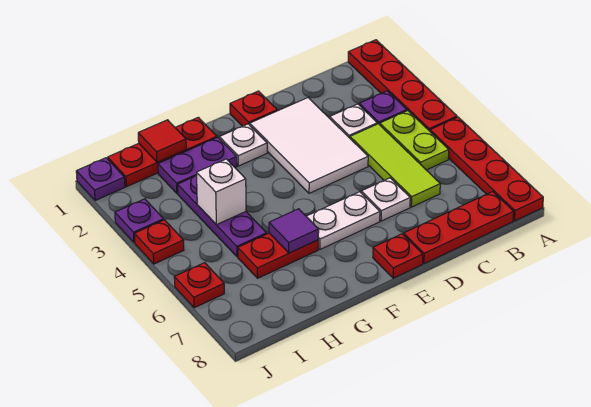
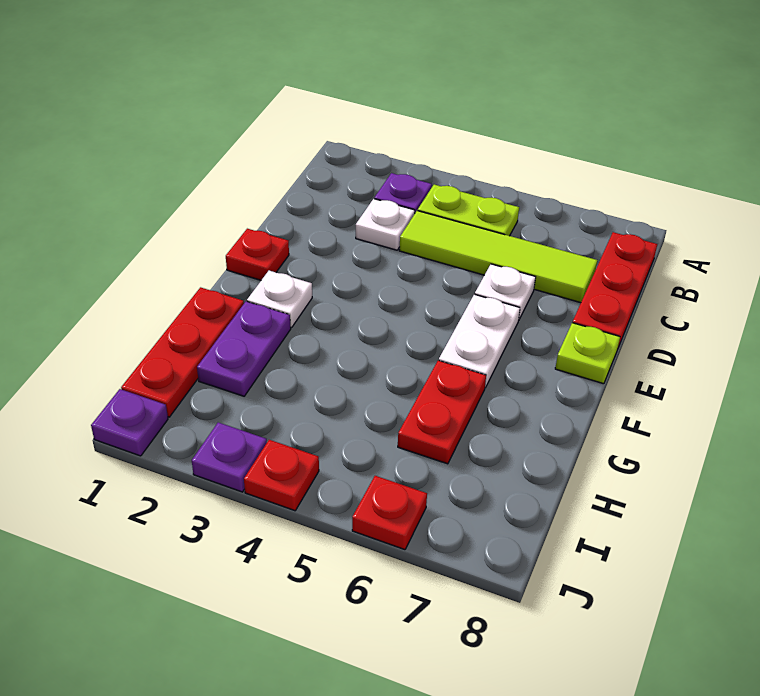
red plate A1:A4 level 1 -> none
red plate A5:A8 level 1 -> none
lime tile C4:C6 level 1 -> lime tile C4:C7 level 1
white tile D2:E4 level 1 -> none
red plate E8 level 1 -> lime plate E8 level 1
purple tile G6 level 2 -> none
red tile H1 level 2 -> none
purple plate H3:H5 level 1 -> none
white brick H4 level 2 -> none

